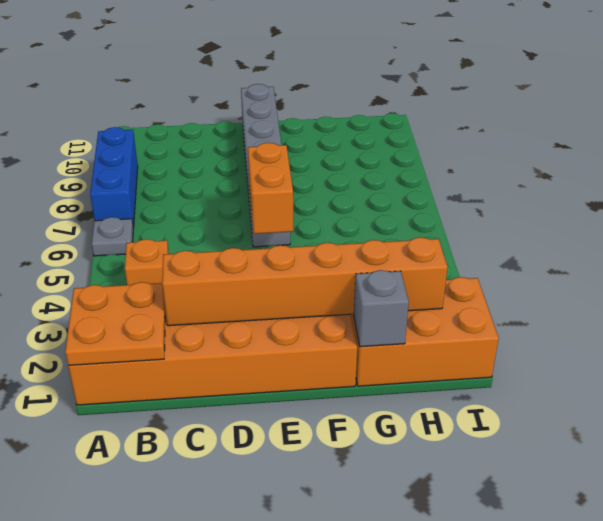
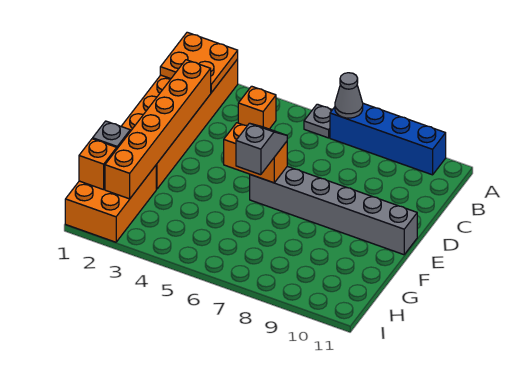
blue brick A7:A9 level 1 -> blue brick A7:A10 level 1
none -> grey cone A7 level 2
none -> grey slope E6:F6 level 3 top F
none -> orange brick H1 level 2

